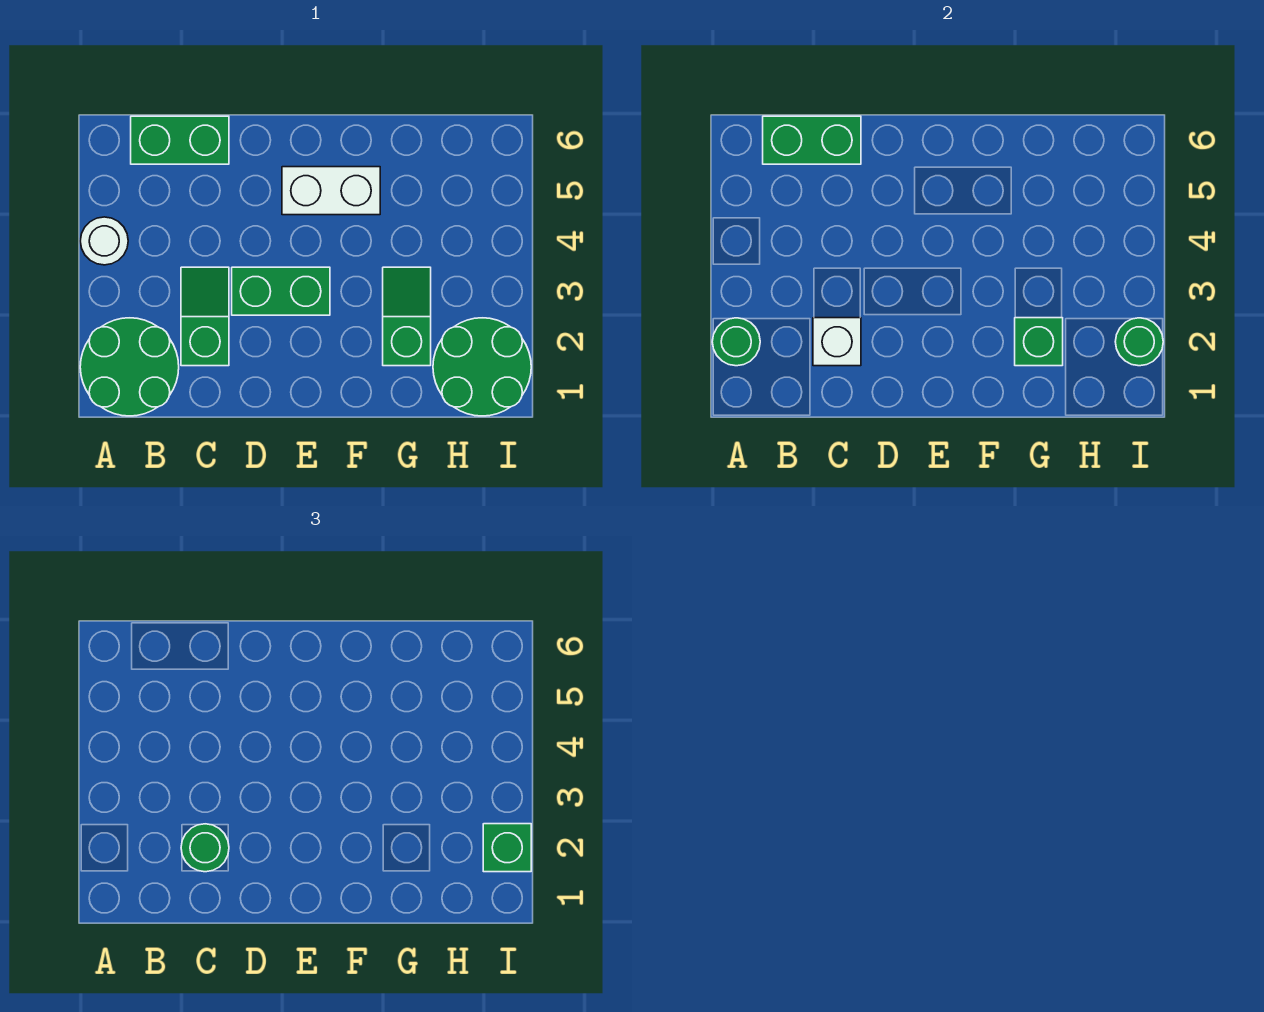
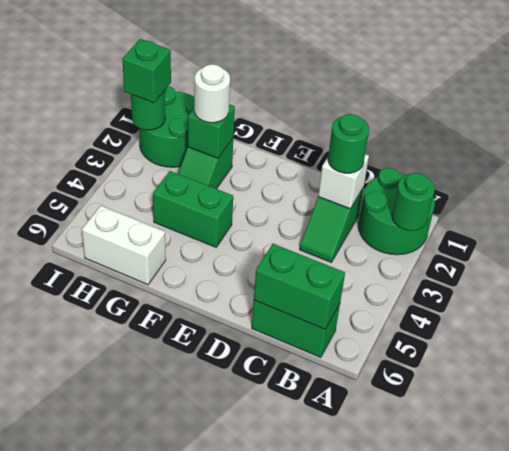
white round brick A4 level 1 -> white round brick G2 level 3
green brick D3:E3 level 1 -> green brick F4:G4 level 1
white brick E5:F5 level 1 -> white brick G6:H6 level 1

